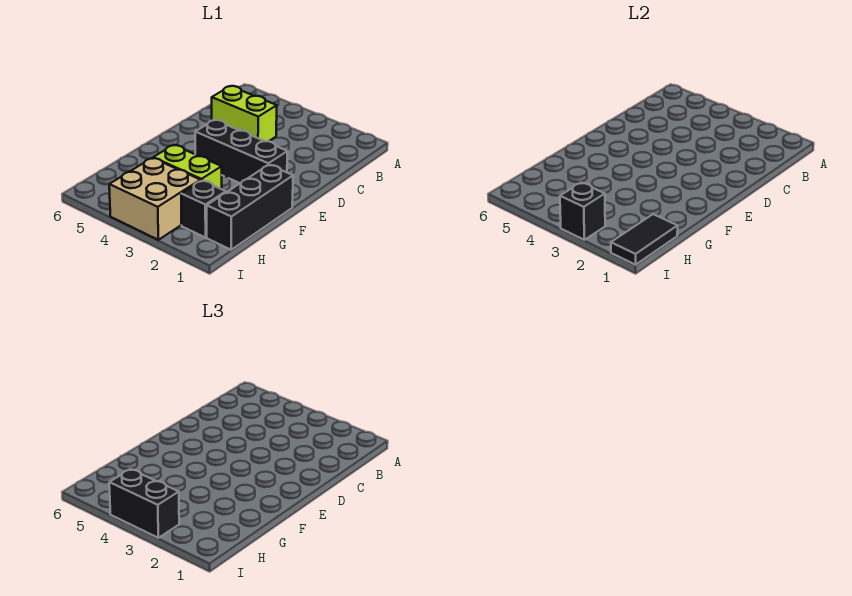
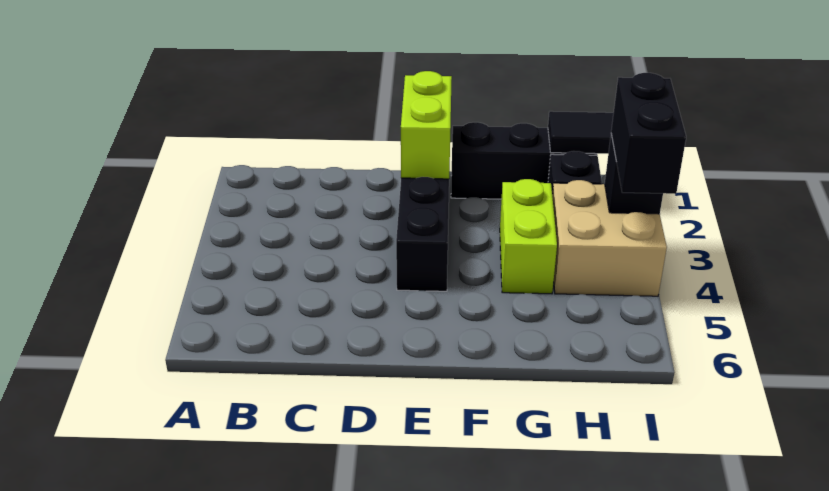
lime brick C4:C5 level 1 -> lime brick E1:E2 level 2

